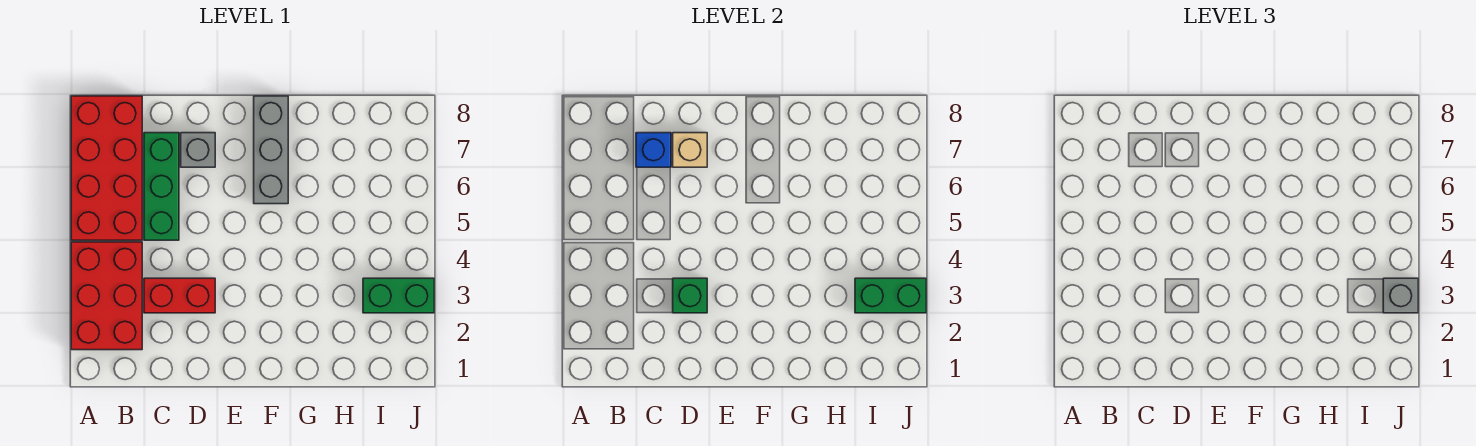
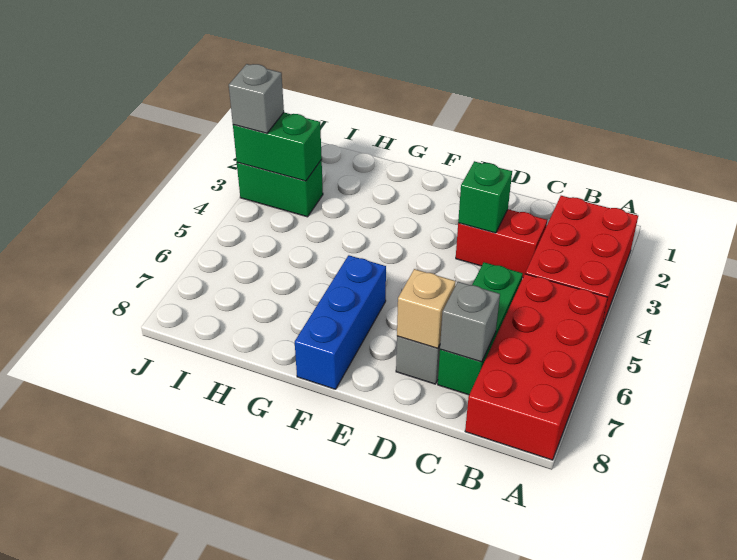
blue brick C7 level 2 -> grey brick C7 level 2
grey brick F6:F8 level 1 -> blue brick F6:F8 level 1

